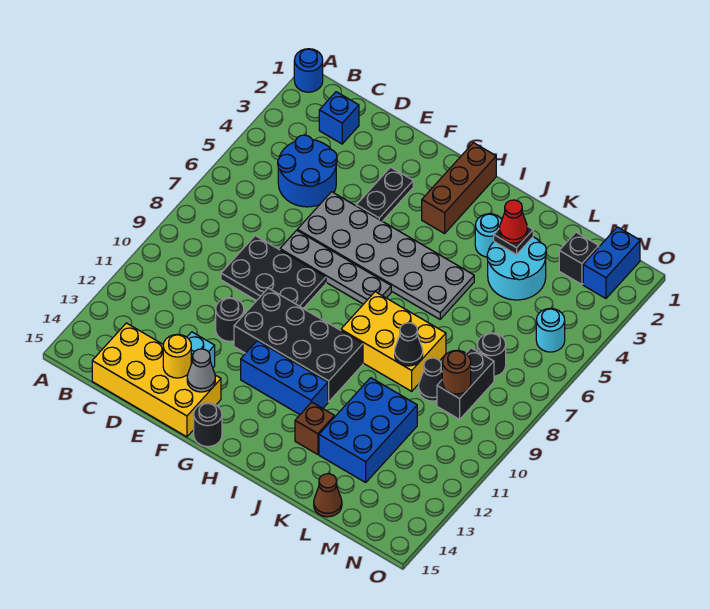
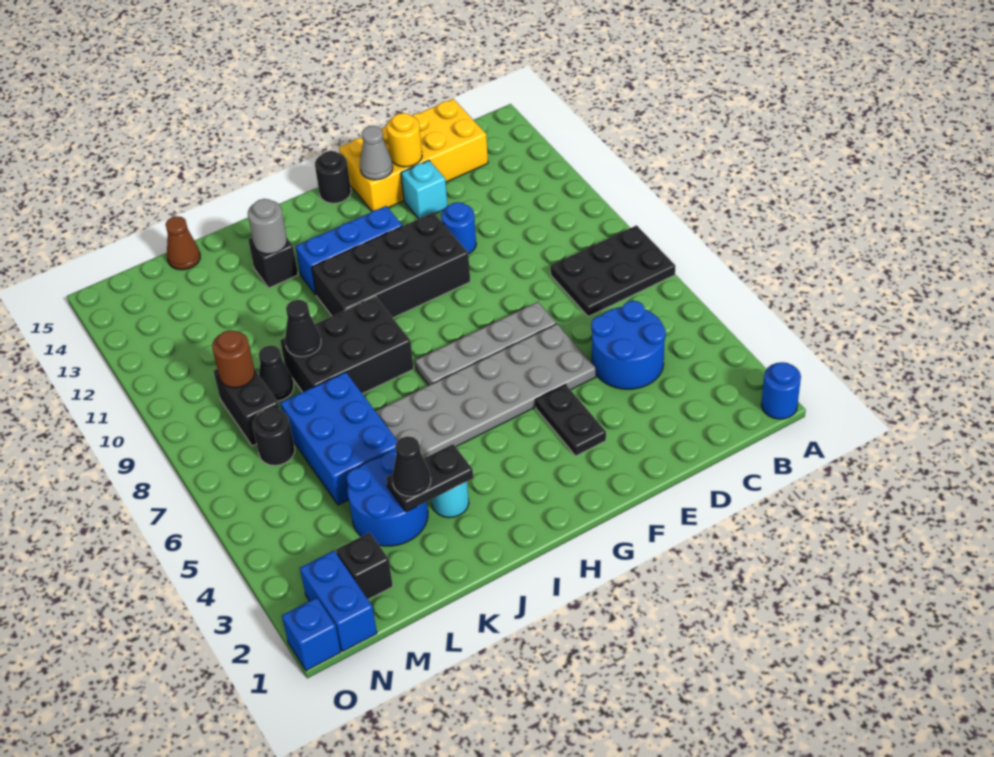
blue brick C2 level 1 -> blue brick O1 level 1
black plate D8:F9 level 1 -> black plate A7:C8 level 1
black round brick E11 level 1 -> blue round brick E11 level 1
brown brick H1:H3 level 1 -> none
yellow brick I8:K9 level 1 -> black brick I8:K9 level 1
brown brick J13 level 1 -> black brick J13 level 1
none -> grey round brick J13 level 2
cyan round brick K3:L4 level 1 -> blue round brick K3:L4 level 1
black plate K3 level 2 -> black plate J3:K3 level 2
red cone K3 level 3 -> black cone K3 level 3
blue brick K11:L13 level 1 -> blue brick K5:L7 level 1
cyan round brick N5 level 1 -> none

